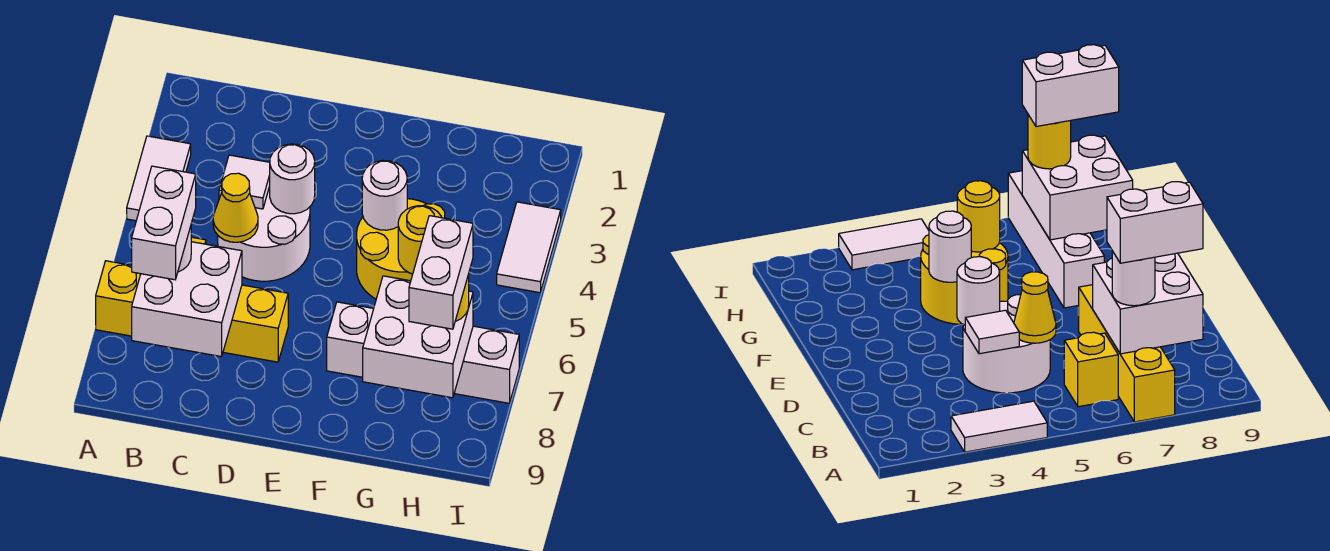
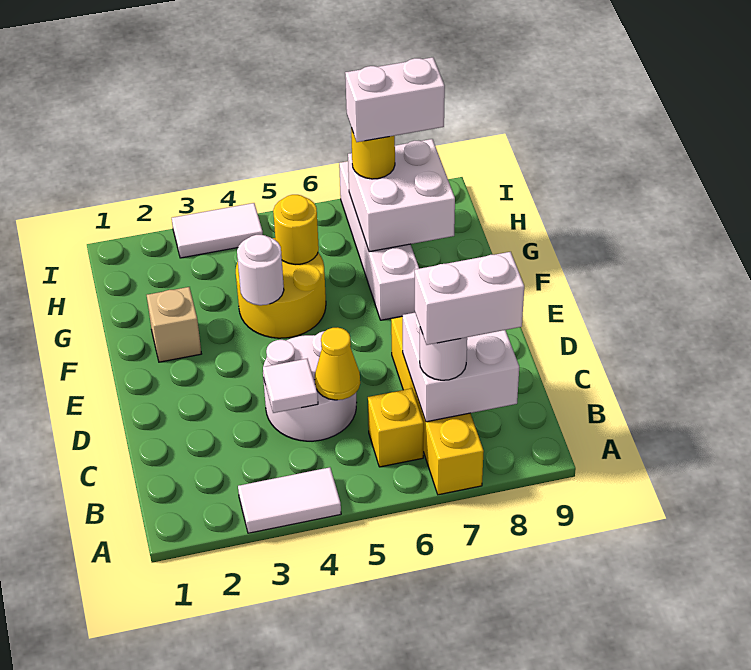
white round brick D4 level 2 -> none
none -> tan brick F2 level 1

